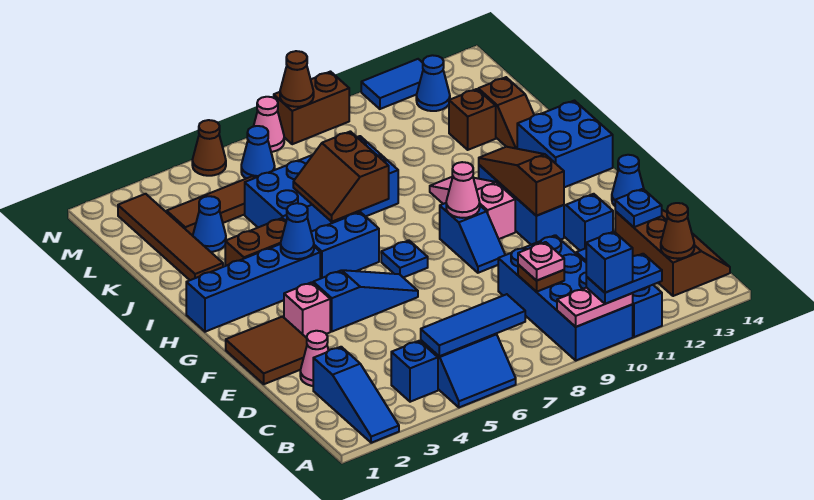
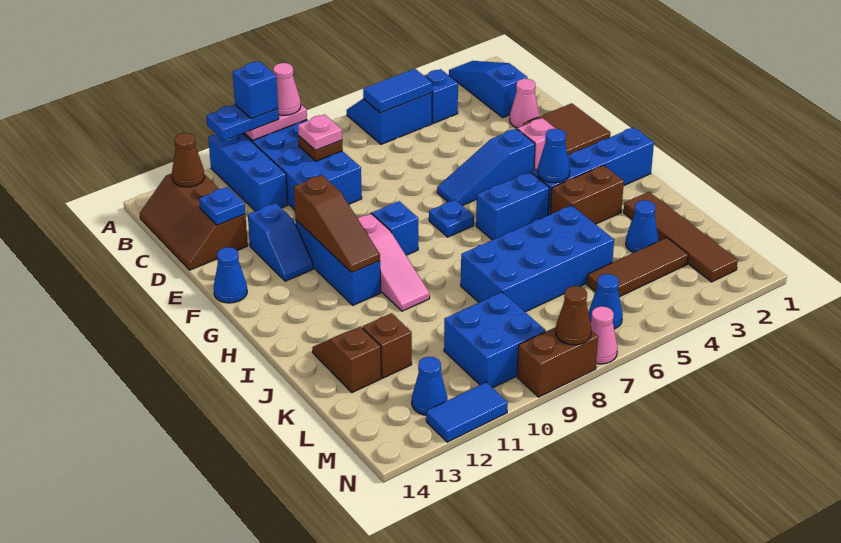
blue tile B5:B7 level 2 -> blue tile B5:B6 level 2
pink cone G9 level 2 -> pink cone A9 level 3
blue brick H13:I14 level 1 -> blue brick L9:M10 level 1
brown slope I6:J7 level 2 top 7 -> none
brown cone N5 level 1 -> none

